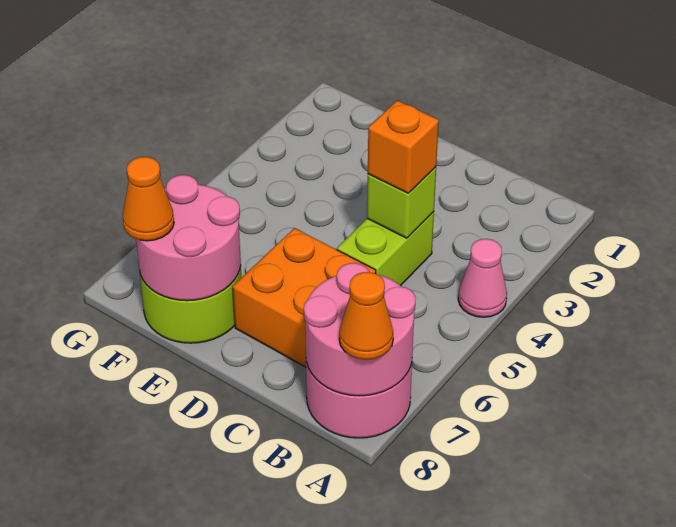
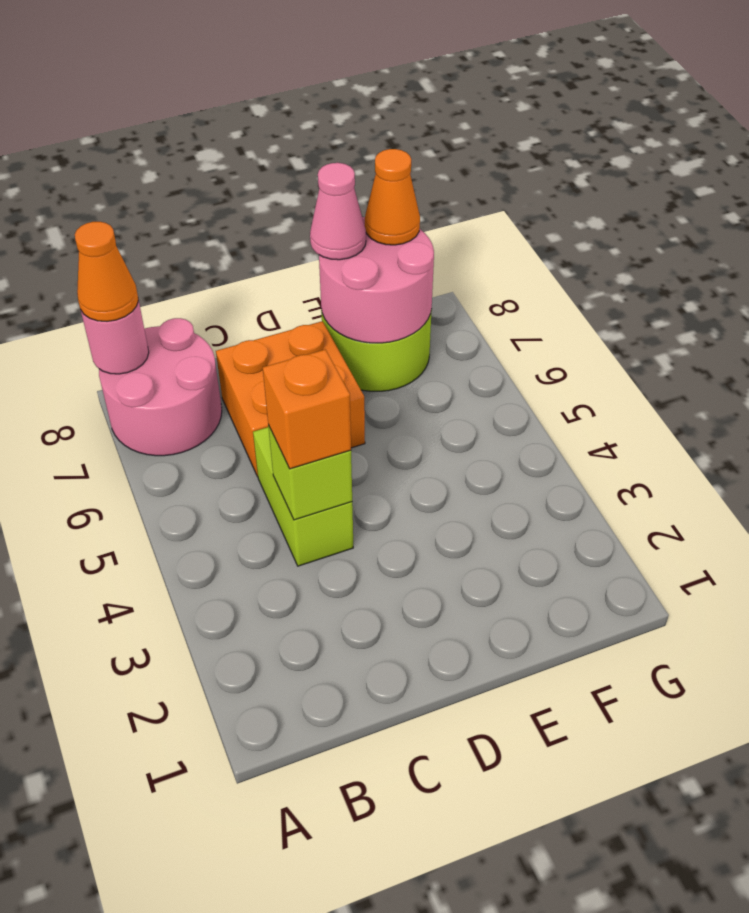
pink cone A4 level 1 -> pink cone E8 level 3
pink round brick A7:B8 level 2 -> pink round brick A8 level 2

